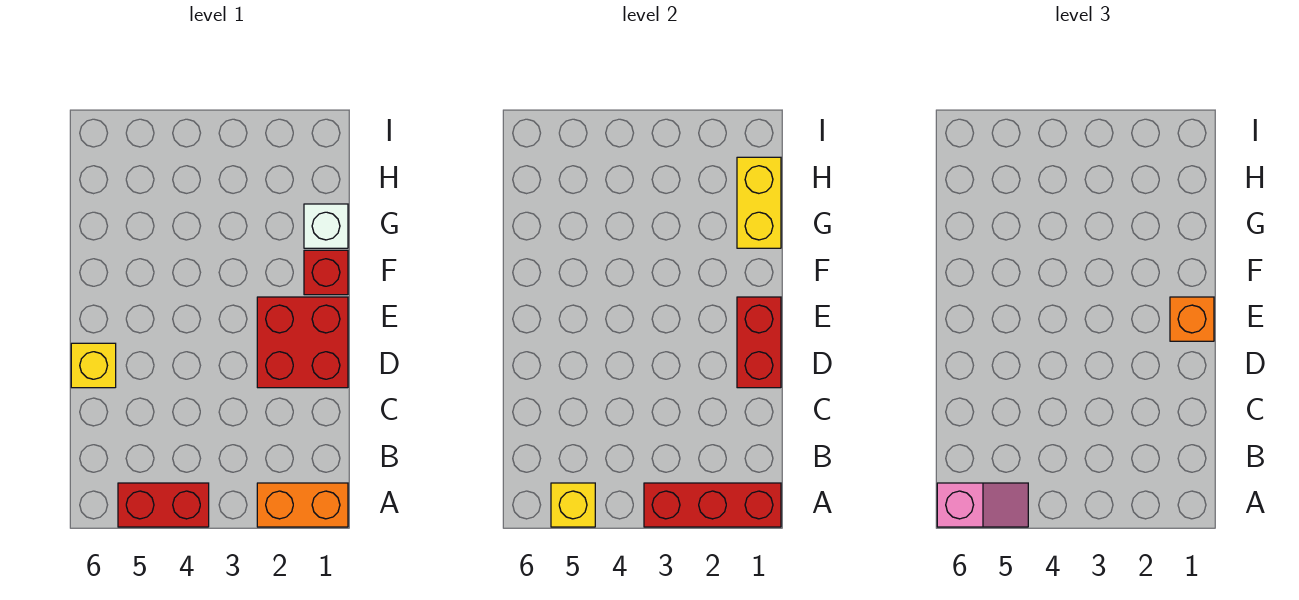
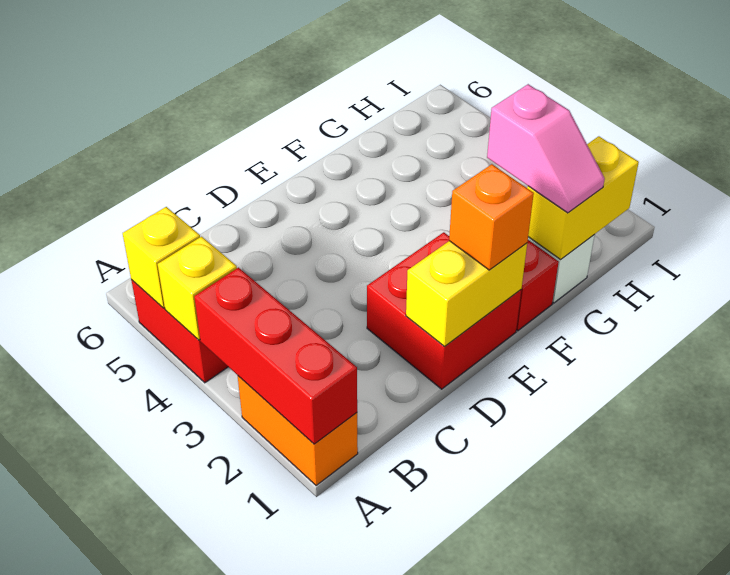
pink slope A5:A6 level 3 top 6 -> pink slope G1:G2 level 3 top 2
red brick D1:E1 level 2 -> yellow brick D1:E1 level 2
yellow brick D6 level 1 -> yellow brick A4 level 2

